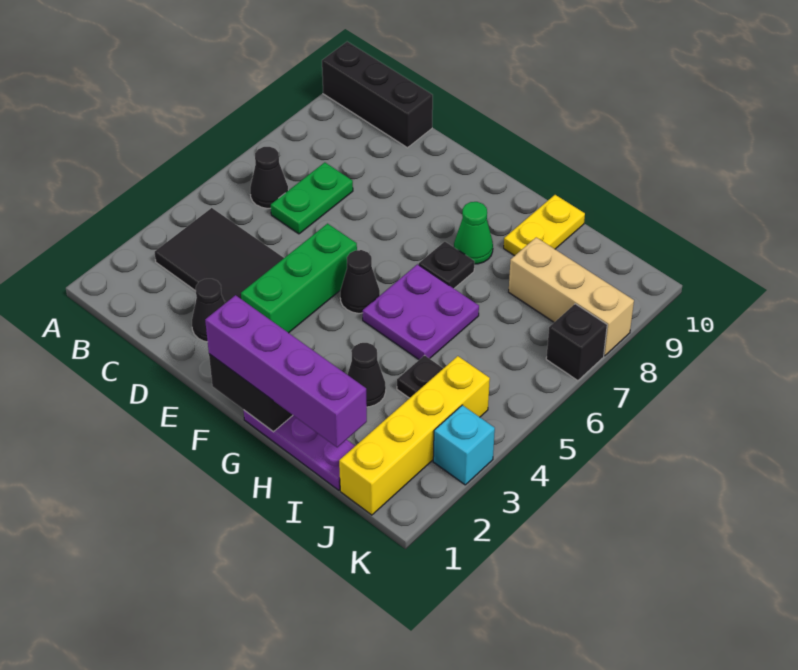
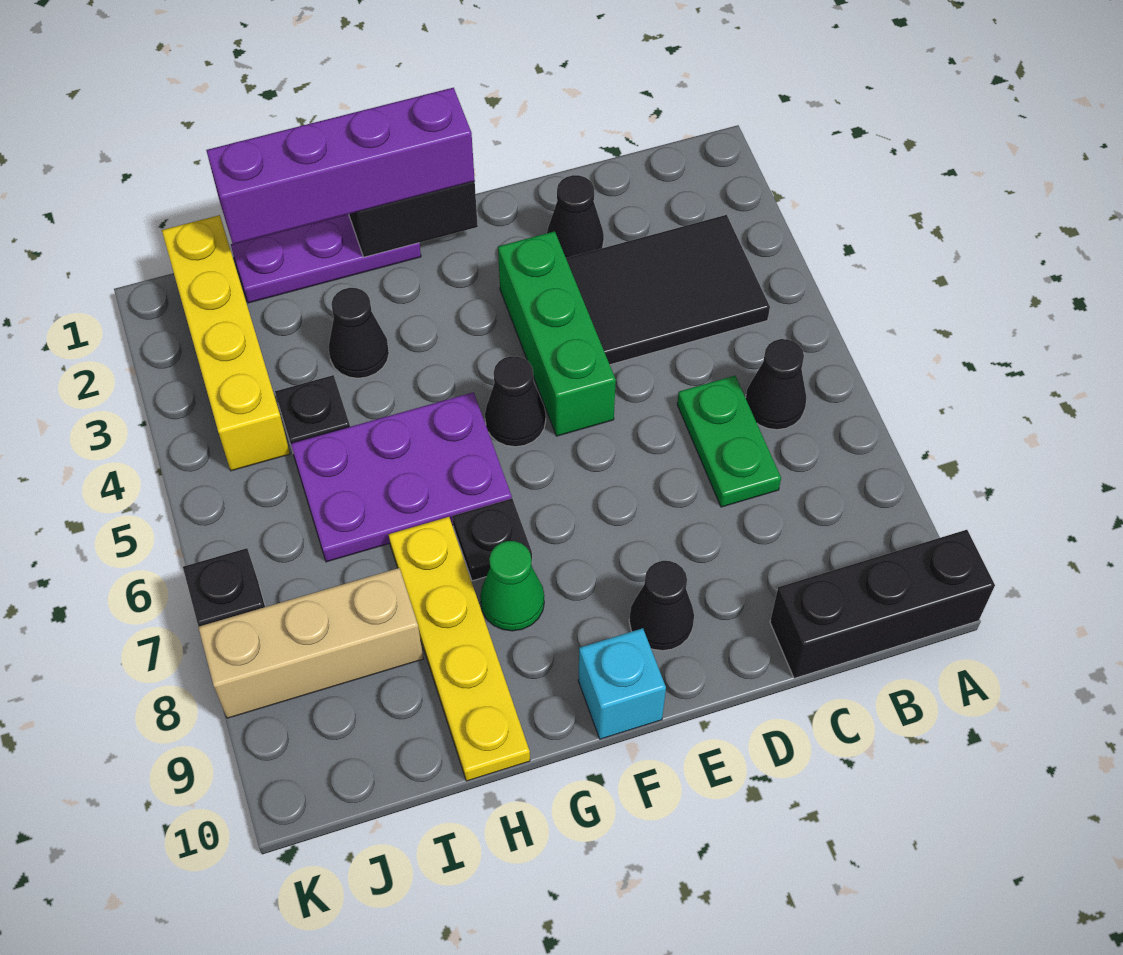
none -> black cone E9 level 1
purple plate G5:H6 level 1 -> purple plate G5:I6 level 1
yellow plate H9:H10 level 1 -> yellow plate H7:H10 level 1
cyan brick K3 level 1 -> cyan brick F10 level 1

